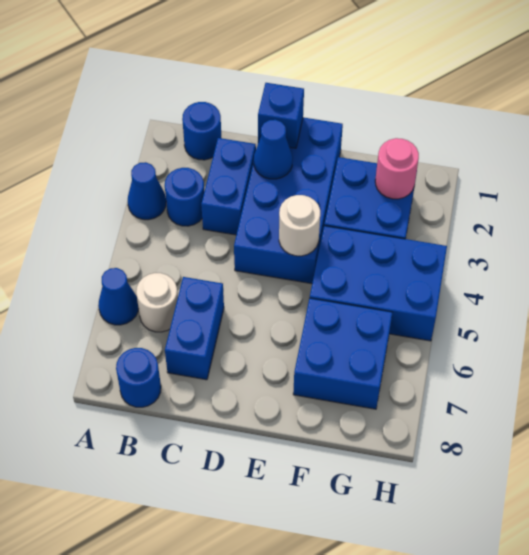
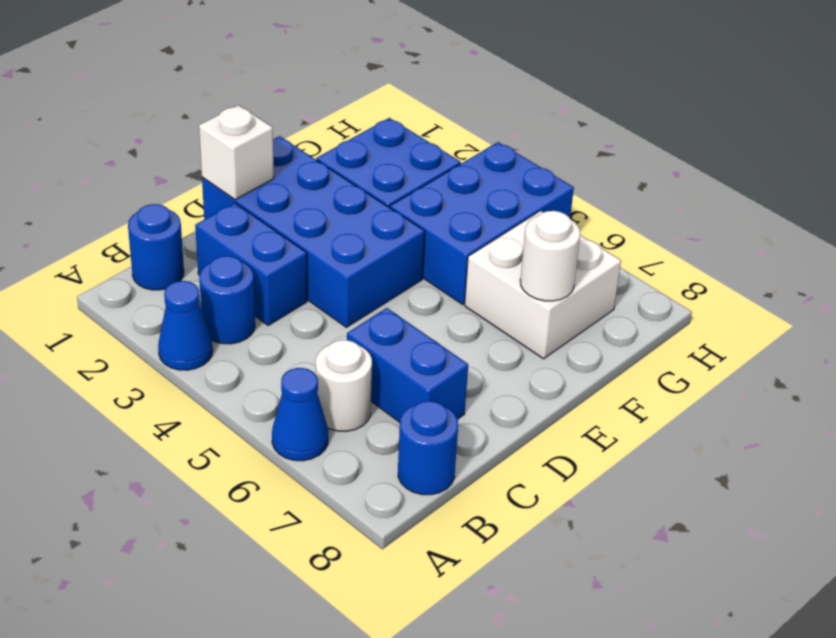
blue brick D1 level 2 -> white brick D1 level 2
blue cone D2 level 2 -> none
white round brick E4 level 2 -> white round brick F7 level 2
blue brick F6:G7 level 1 -> white brick F6:G7 level 1
pink round brick G2 level 2 -> none

